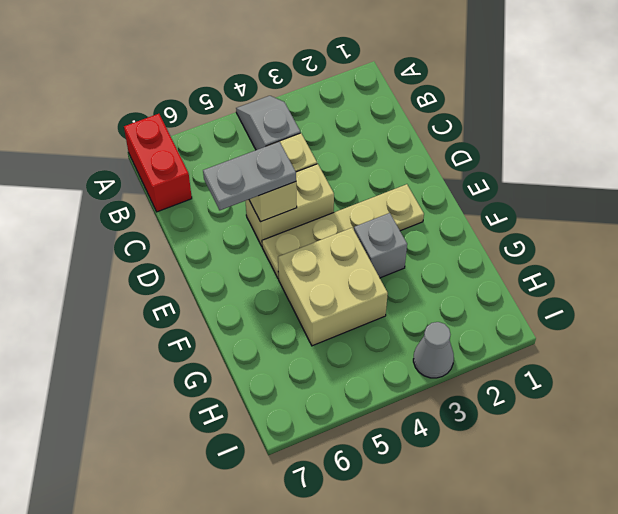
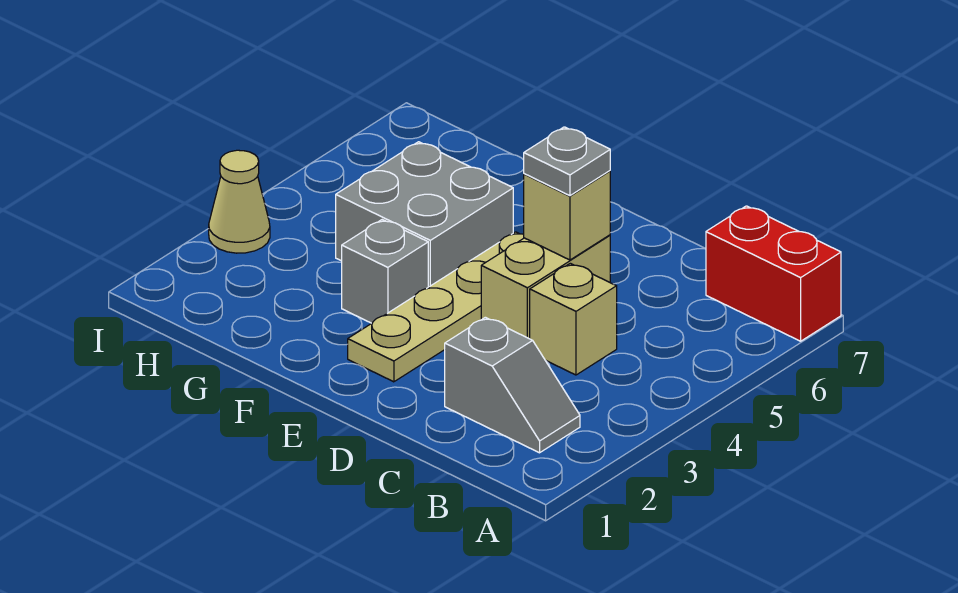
grey slope A4:B4 level 1 top B -> grey slope B2:C2 level 1 top C
grey plate D5:D6 level 3 -> grey plate D5 level 3
tan brick F4:G5 level 1 -> grey brick F4:G5 level 1
grey cone I3 level 1 -> tan cone I3 level 1

